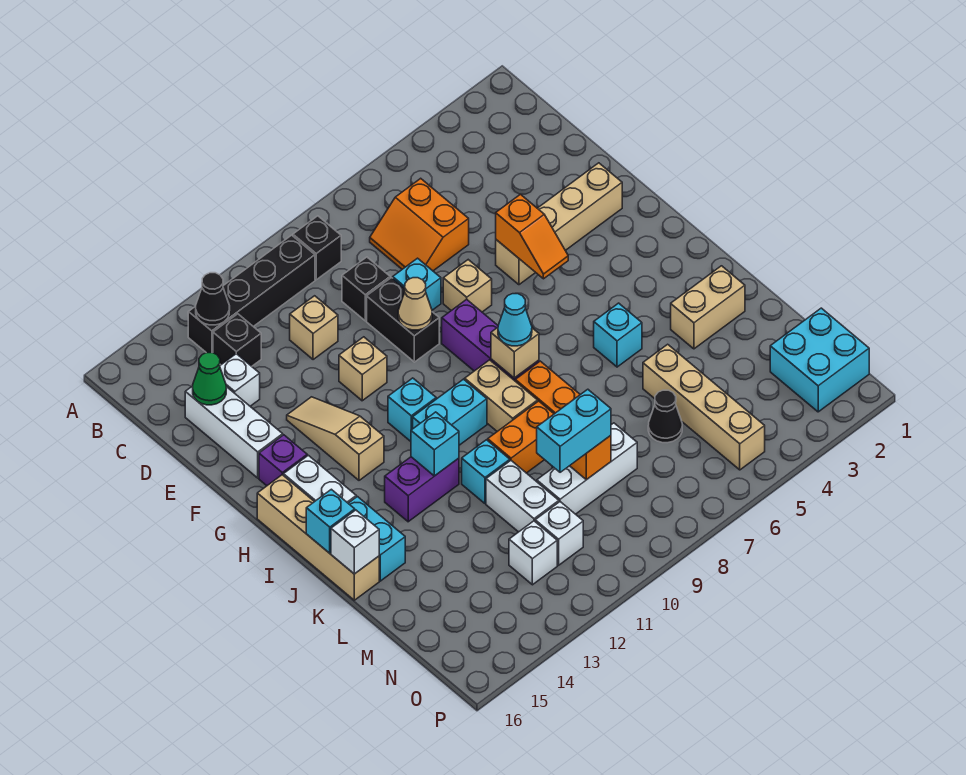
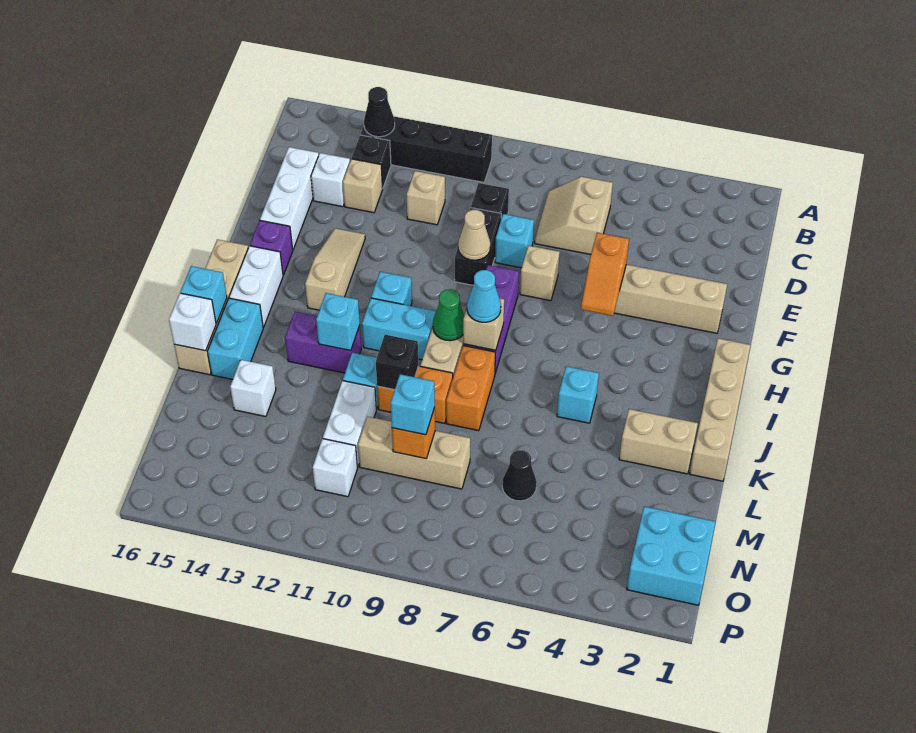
black brick B9 level 1 -> black brick K10 level 2
orange slope C6:D7 level 1 top 6 -> tan slope C6:D7 level 1 top 6
green cone D15 level 2 -> green cone I9 level 2
tan brick F11 level 1 -> tan brick D13 level 1
tan brick L5:O5 level 1 -> tan brick H1:K1 level 1
white brick M8:M10 level 1 -> tan brick M8:M10 level 1
cyan brick M9:M10 level 3 -> cyan brick M9 level 3
white brick N12 level 1 -> white brick L14 level 1

